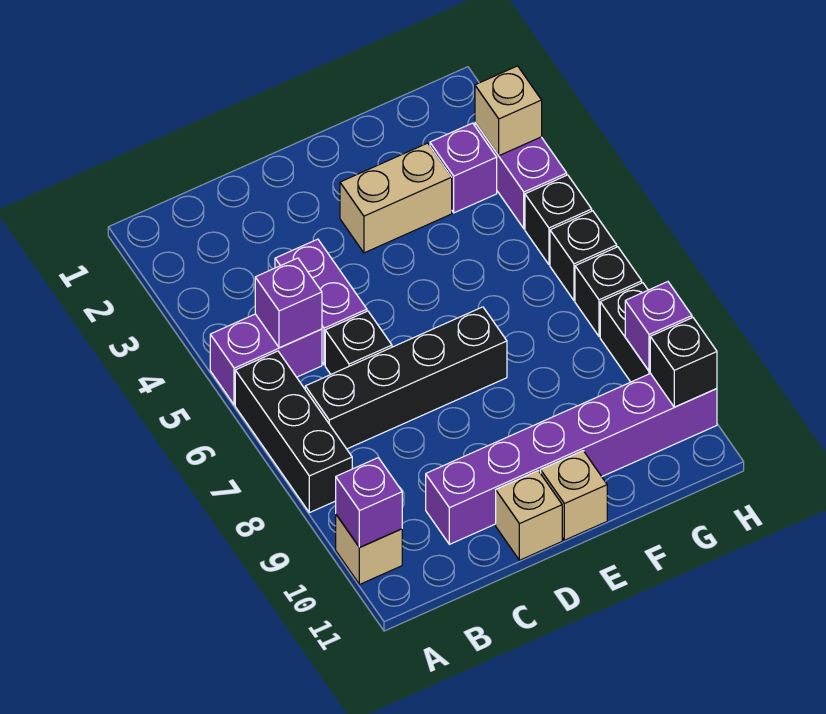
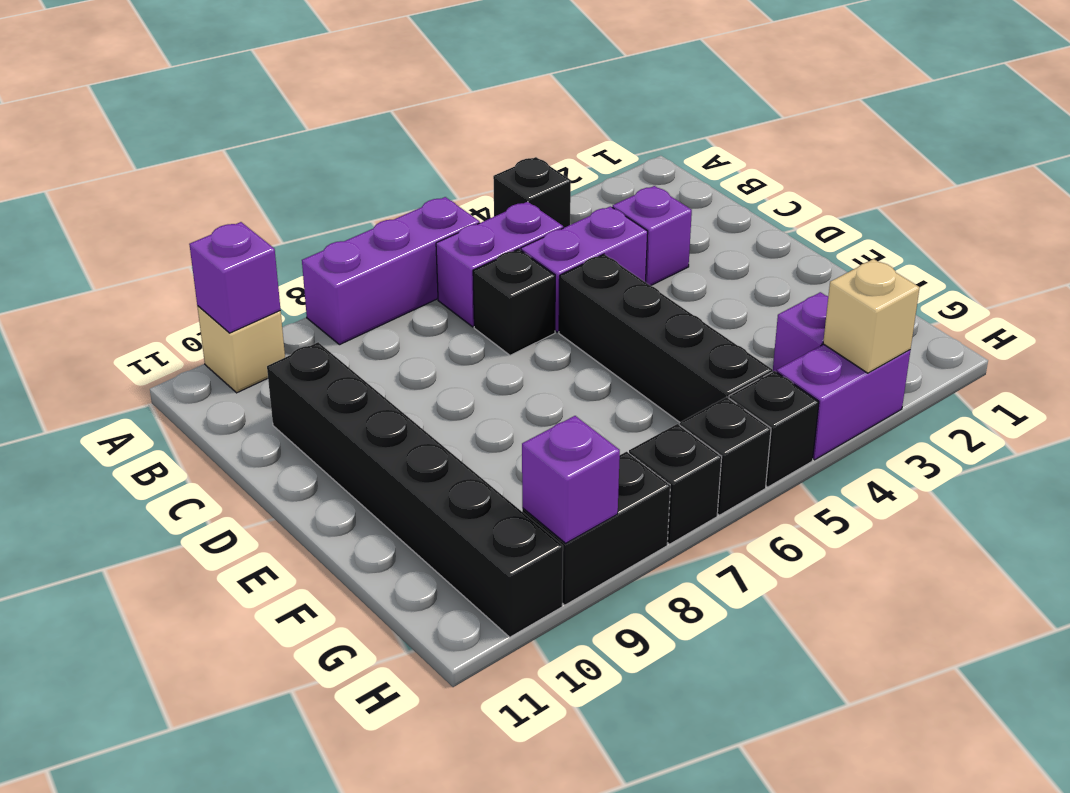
purple brick A5:B5 level 1 -> purple brick B5:B6 level 1
black brick A6:A8 level 1 -> purple brick A6:A8 level 1
purple brick B5 level 2 -> purple brick C3 level 1
black brick B7:E7 level 1 -> black brick D5:G5 level 1
purple brick C10:H10 level 1 -> black brick C10:H10 level 1
tan brick D11 level 1 -> none
tan brick E3:F3 level 1 -> none
tan brick E11 level 1 -> none
black brick H10 level 2 -> black brick A4 level 1

